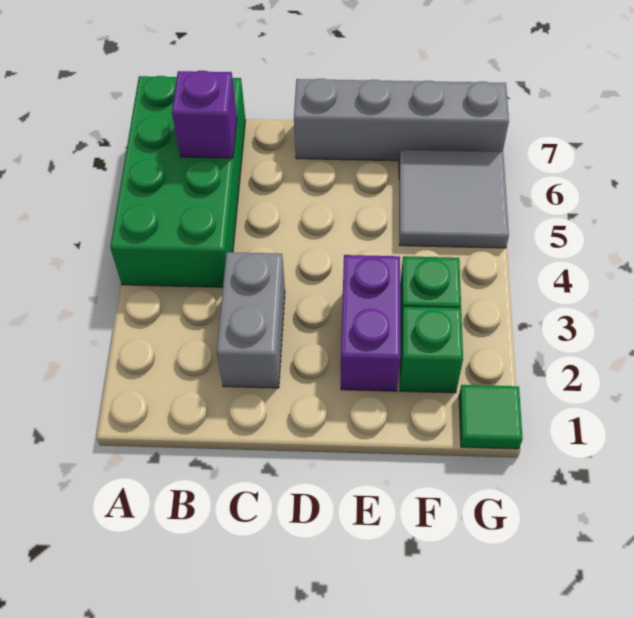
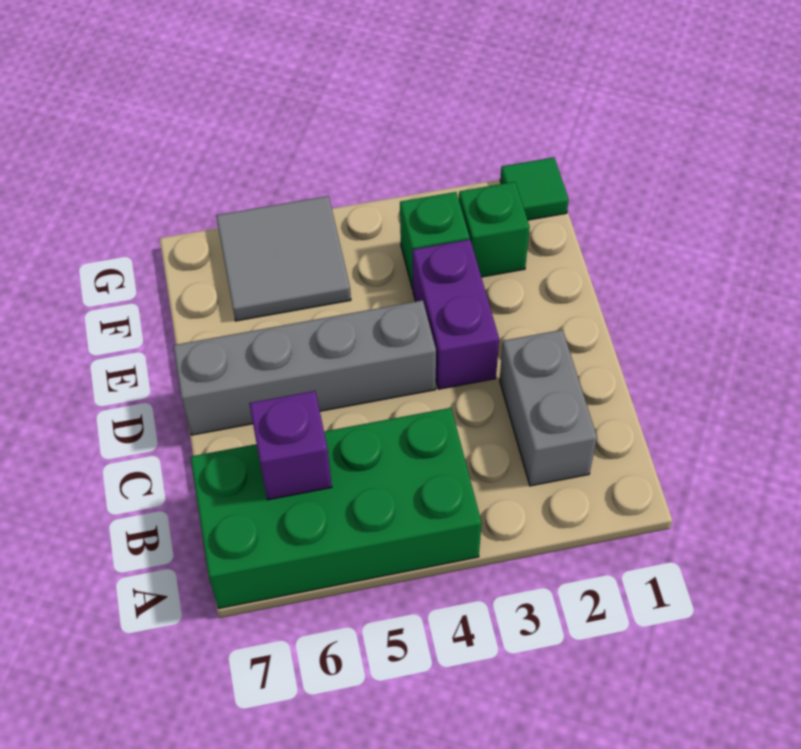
grey brick C2:C3 level 1 -> grey brick B2:C2 level 1
grey brick D7:G7 level 1 -> grey brick D4:D7 level 1
purple brick E2:E3 level 1 -> purple brick D3:E3 level 1

